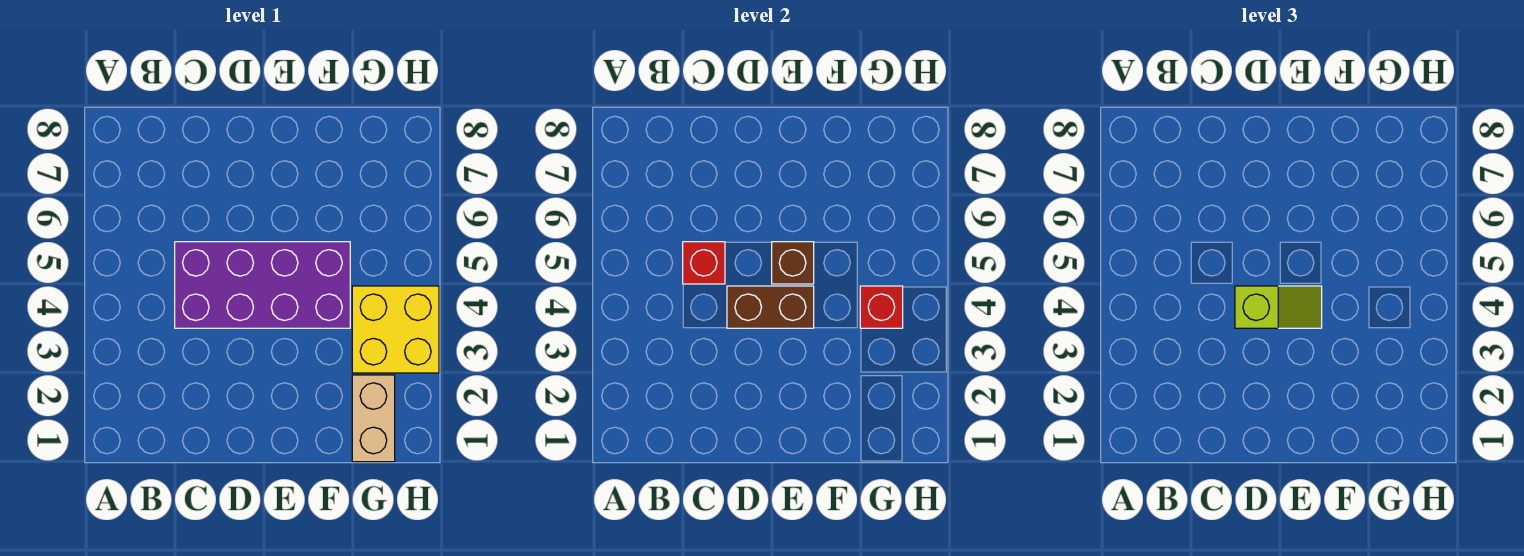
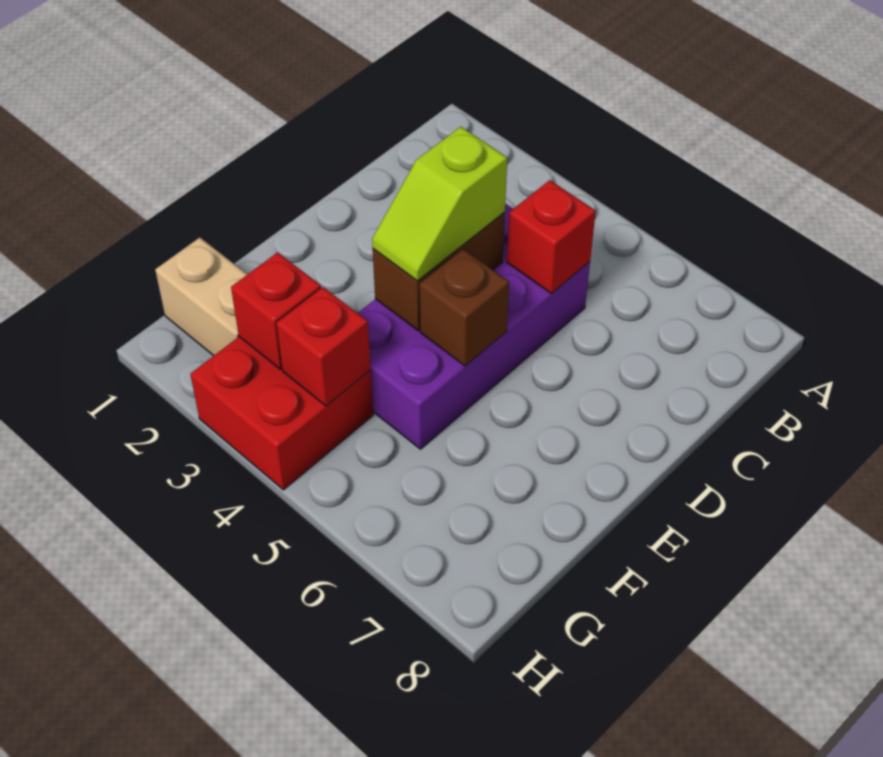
yellow brick G3:H4 level 1 -> red brick G3:H4 level 1
none -> red brick G3 level 2

